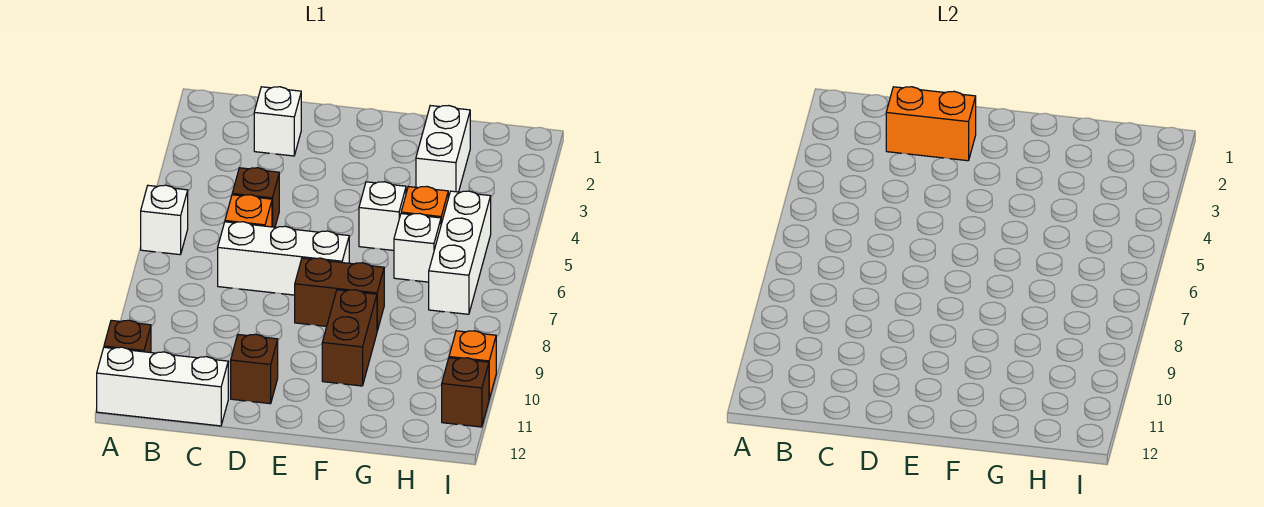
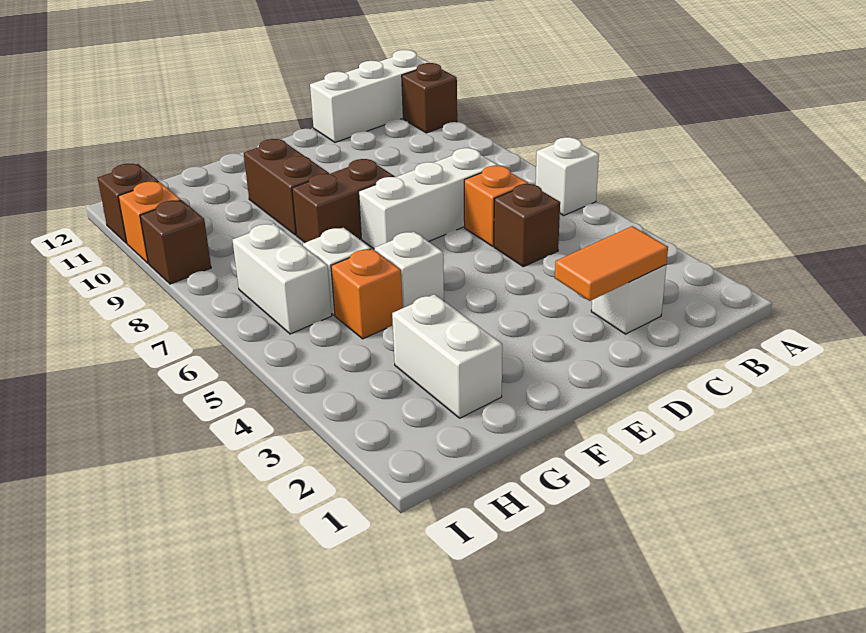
orange brick C2:D2 level 2 -> orange tile C2:D2 level 2
brown brick D11 level 1 -> brown brick I9 level 1
white brick H5:H7 level 1 -> white brick H6:H7 level 1

